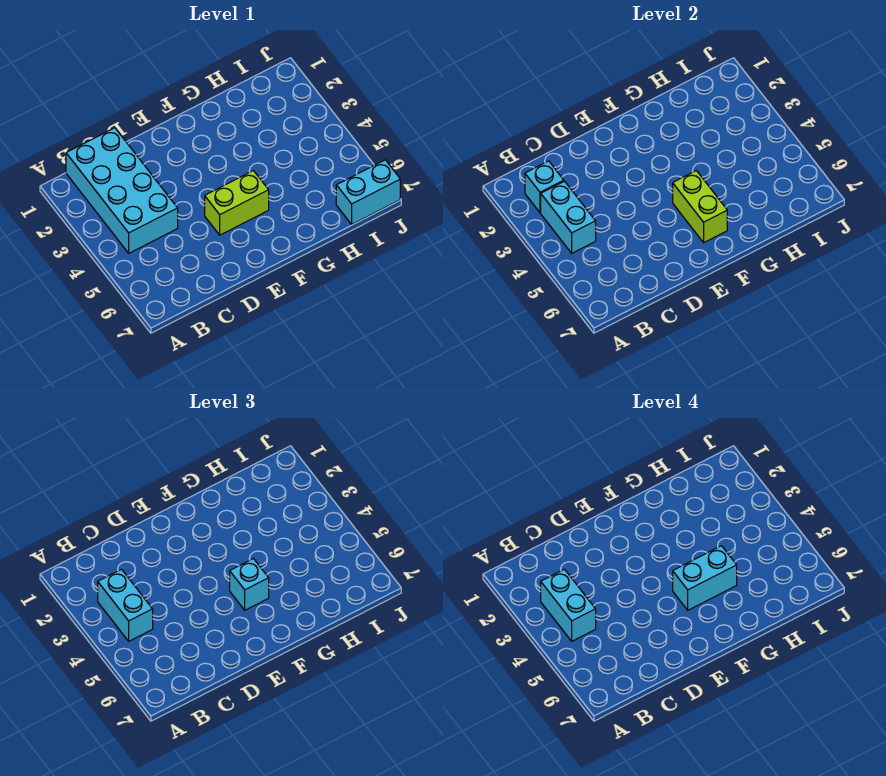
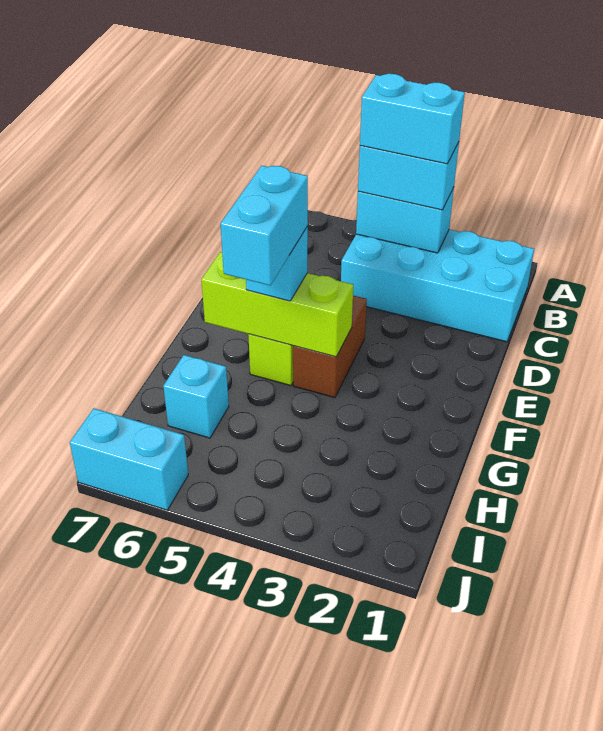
cyan brick B2 level 2 -> cyan brick H6 level 1
none -> brown brick E4:F4 level 1
lime brick F5:F6 level 2 -> lime brick F4:F6 level 2
cyan brick I7:J7 level 1 -> cyan brick J6:J7 level 1

